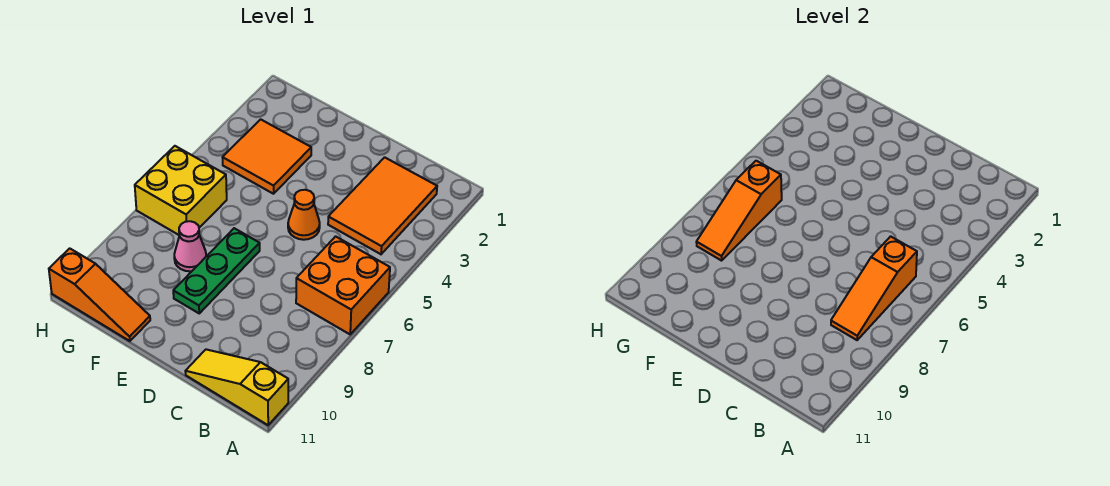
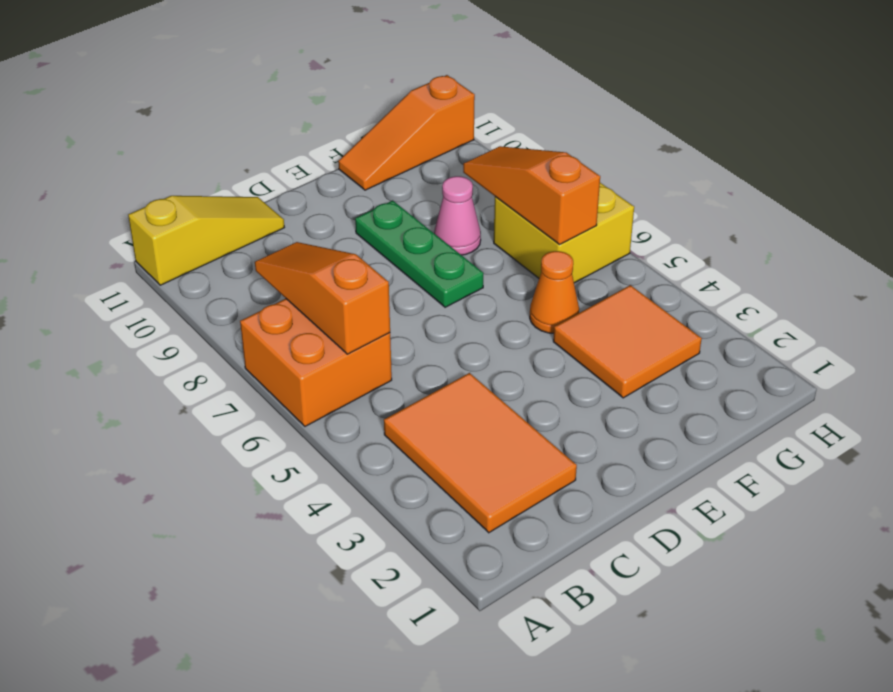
orange cone D5 level 1 -> orange cone F5 level 1

